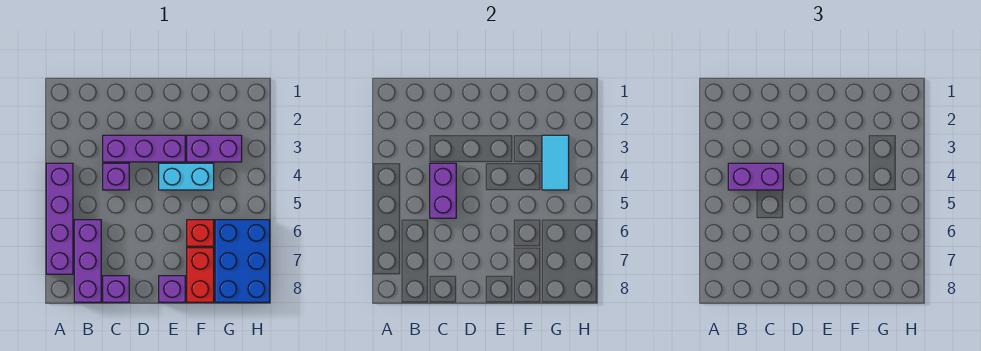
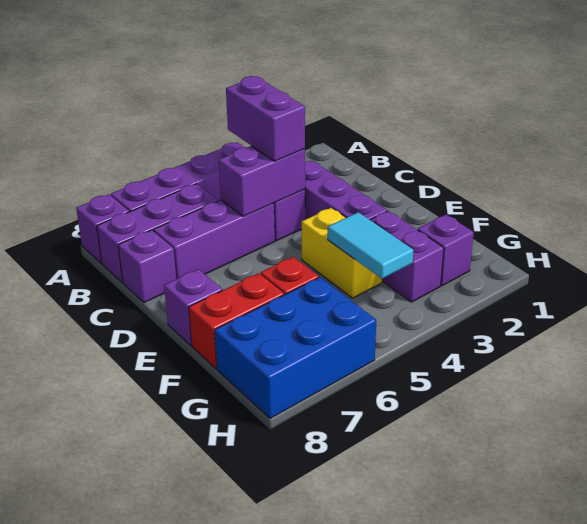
none -> purple brick A8 level 1
none -> purple brick C5:C7 level 1
cyan brick E4:F4 level 1 -> yellow brick E4:F4 level 1
none -> purple brick G2 level 1
cyan tile G3:G4 level 2 -> cyan tile F4:G4 level 2

